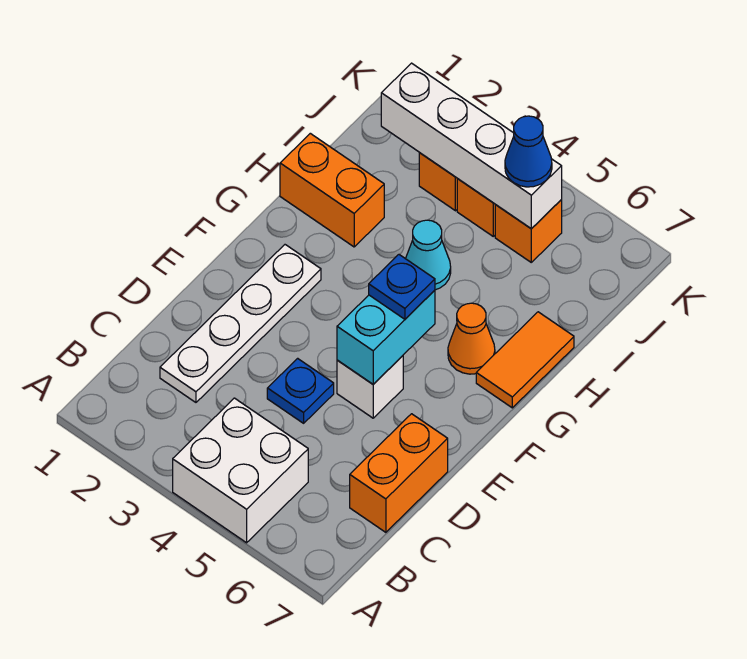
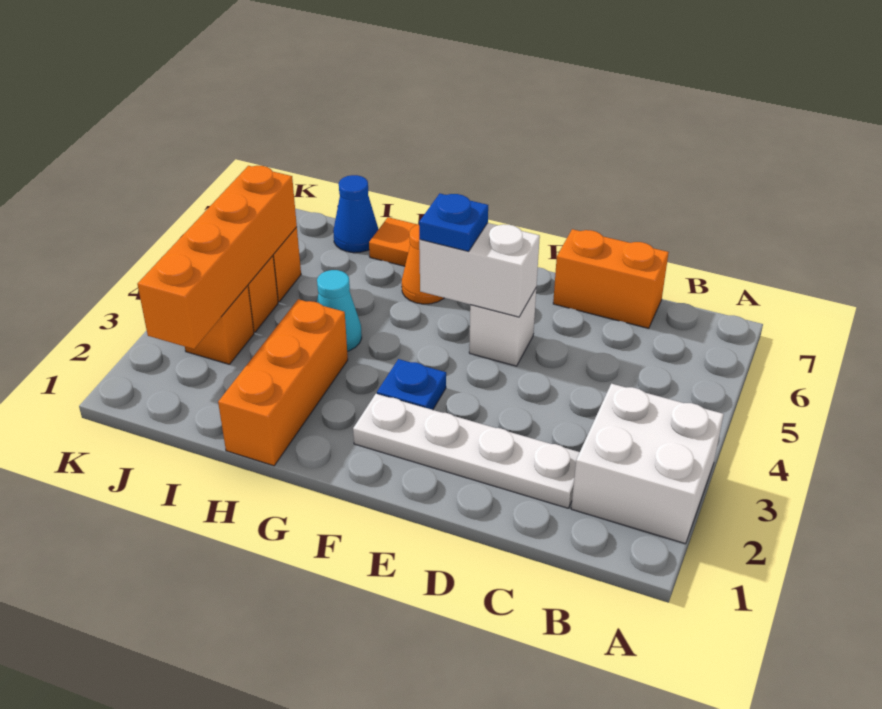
white brick A4:B5 level 1 -> white brick A2:B3 level 1
blue plate D4 level 1 -> blue plate F3 level 1
cyan brick E5:F5 level 2 -> white brick E5:F5 level 2
orange brick H1:H2 level 1 -> orange brick H1:H3 level 1
white brick J2:J5 level 2 -> orange brick J2:J5 level 2
blue cone J5 level 3 -> blue cone I7 level 1

